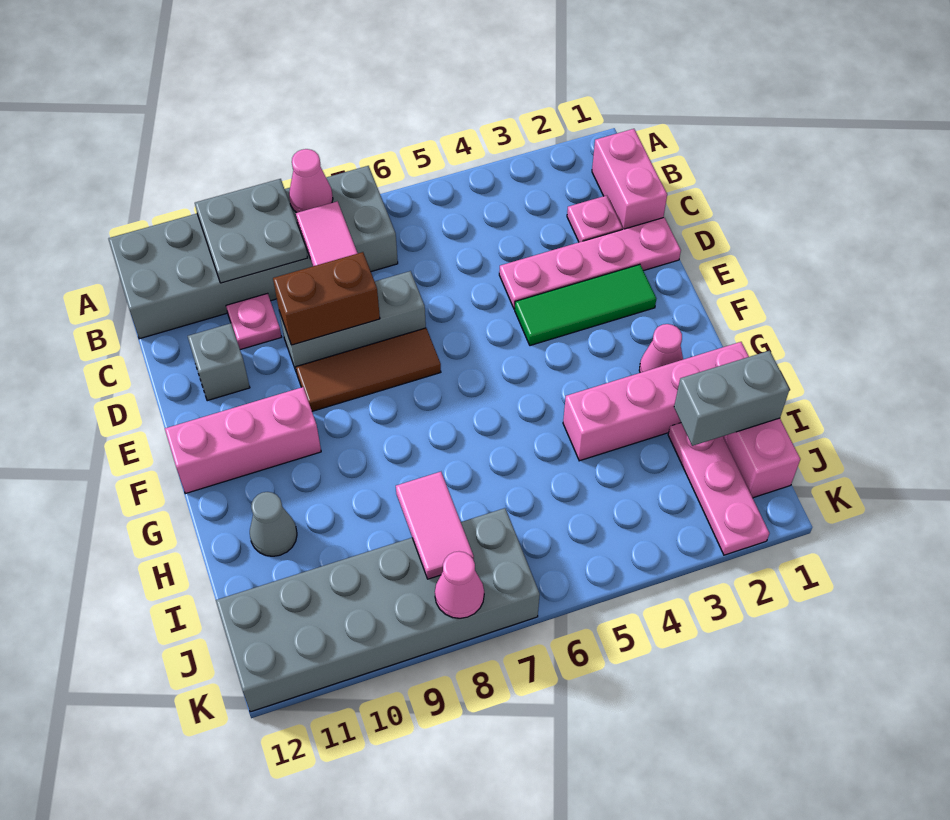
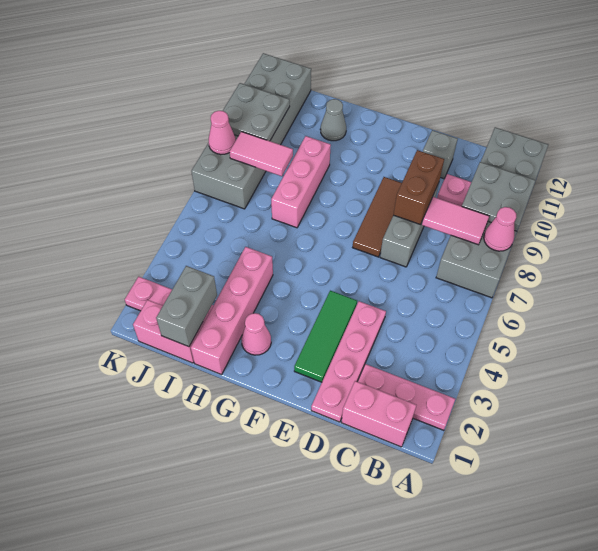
pink plate C2 level 1 -> pink plate A2:C2 level 1
pink brick F10:F12 level 1 -> pink brick H7:H9 level 1
none -> grey plate J9:K10 level 2

